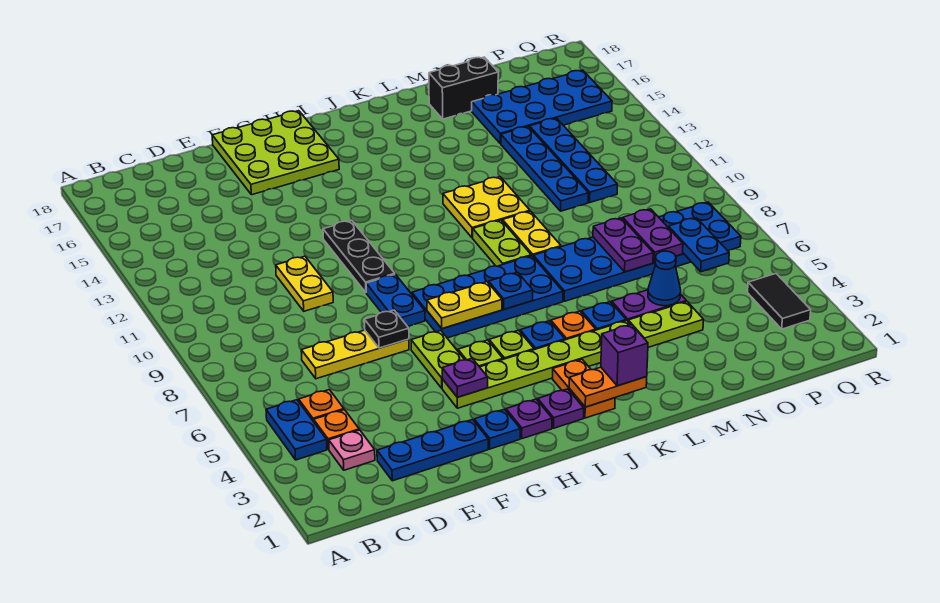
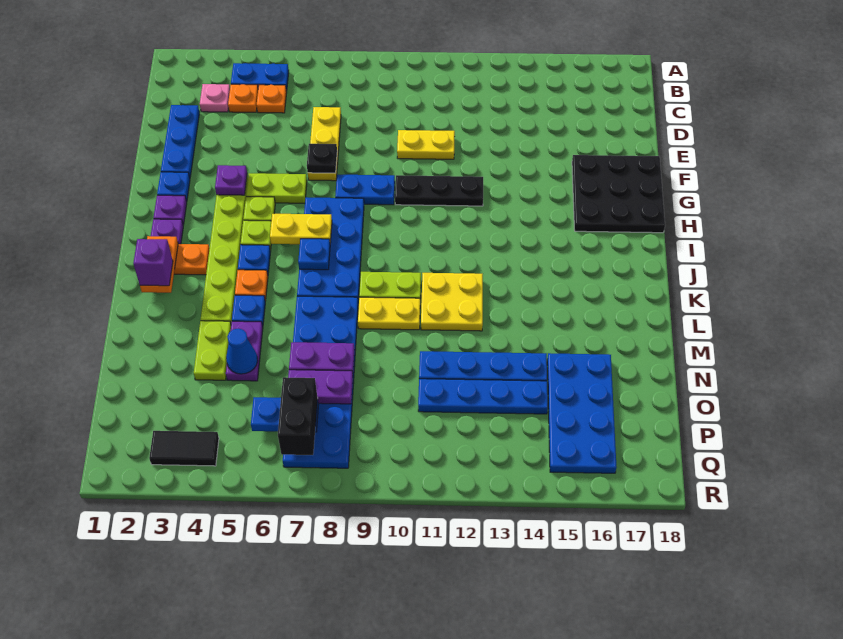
lime plate F16:H18 level 1 -> black plate F16:H18 level 1
yellow plate H7:I7 level 2 -> yellow plate I6:I7 level 2
black brick M17:N17 level 1 -> black brick P7:Q7 level 3

